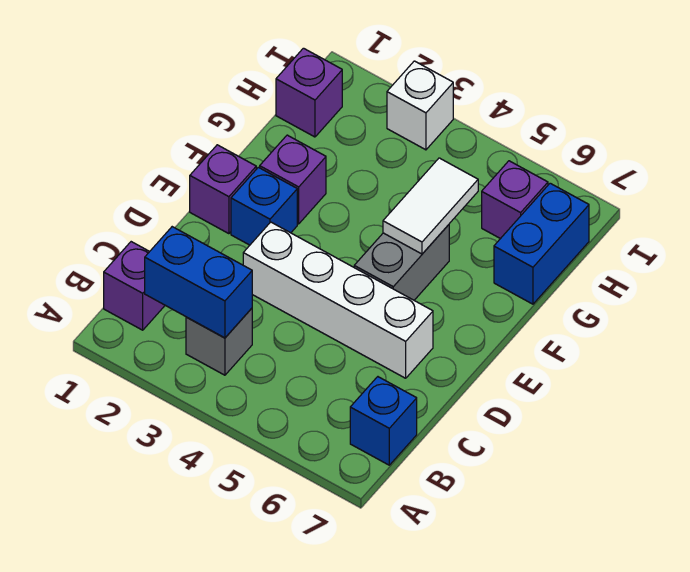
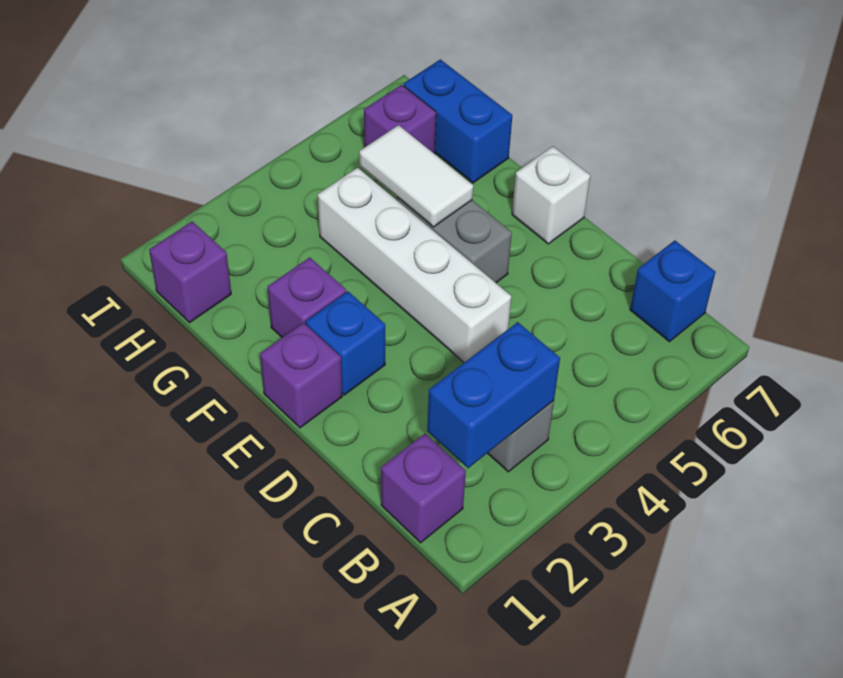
white brick D3:D6 level 1 -> white brick D4:G4 level 1
white brick I3 level 1 -> white brick E7 level 1

